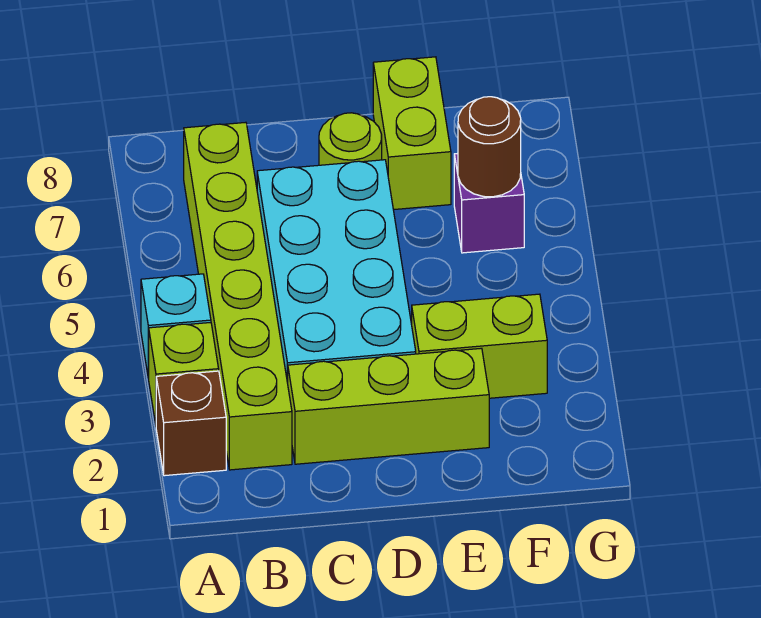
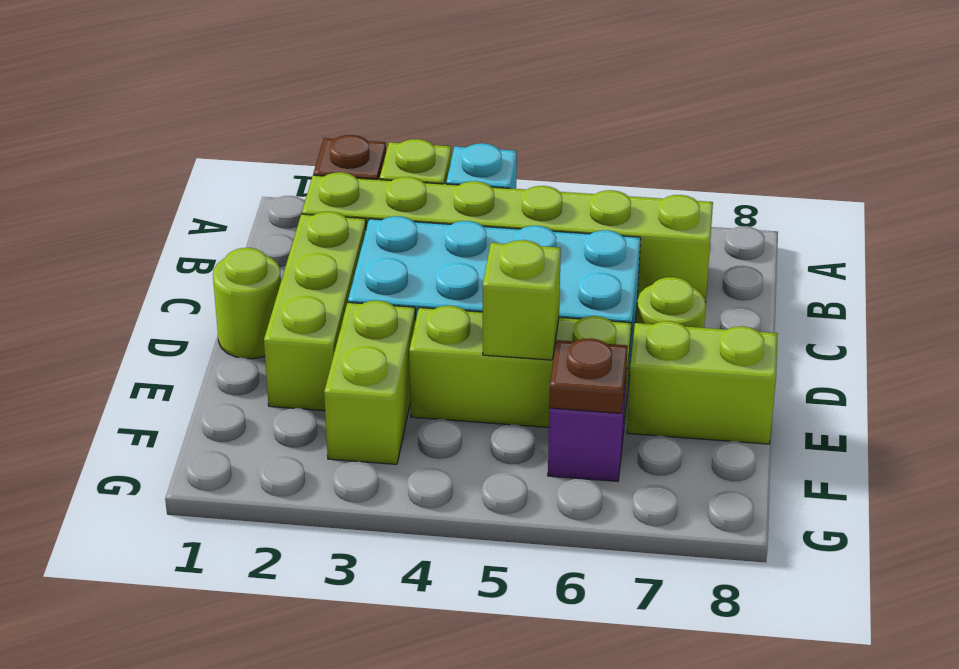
none -> lime round brick D1 level 1
none -> lime brick E4:E6 level 1
none -> lime brick E5 level 2
brown round brick F6 level 2 -> brown plate F6 level 2

